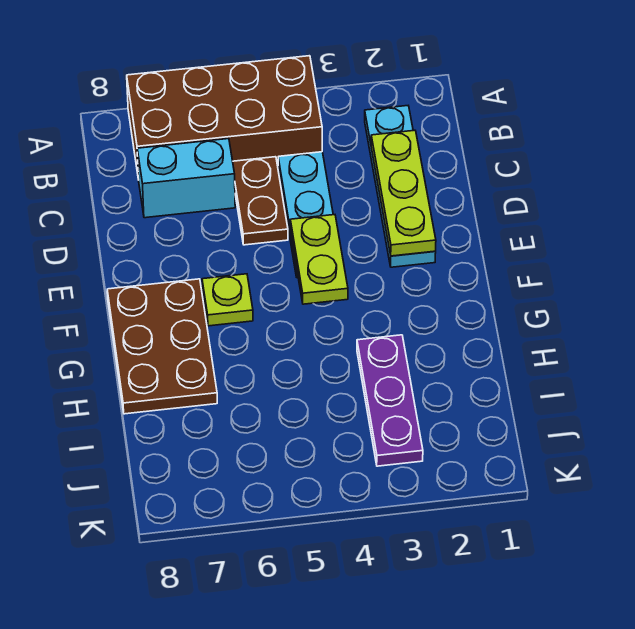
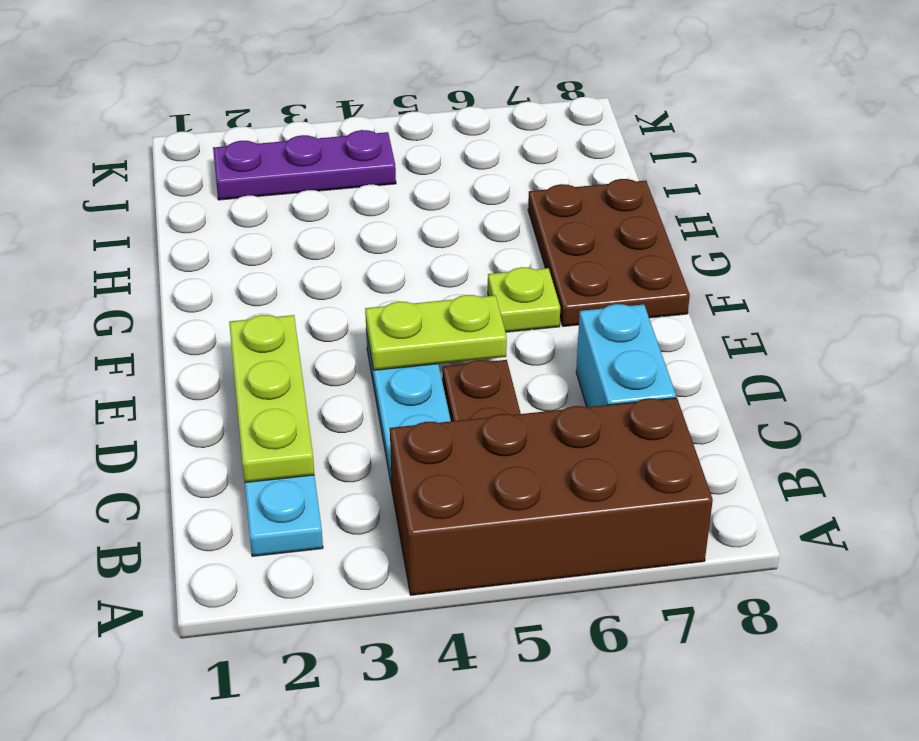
cyan brick C6:C7 level 1 -> cyan brick C7:D7 level 1
lime plate E4:F4 level 2 -> lime plate E4:E5 level 2
purple plate H3:J3 level 1 -> purple plate J2:J4 level 1

